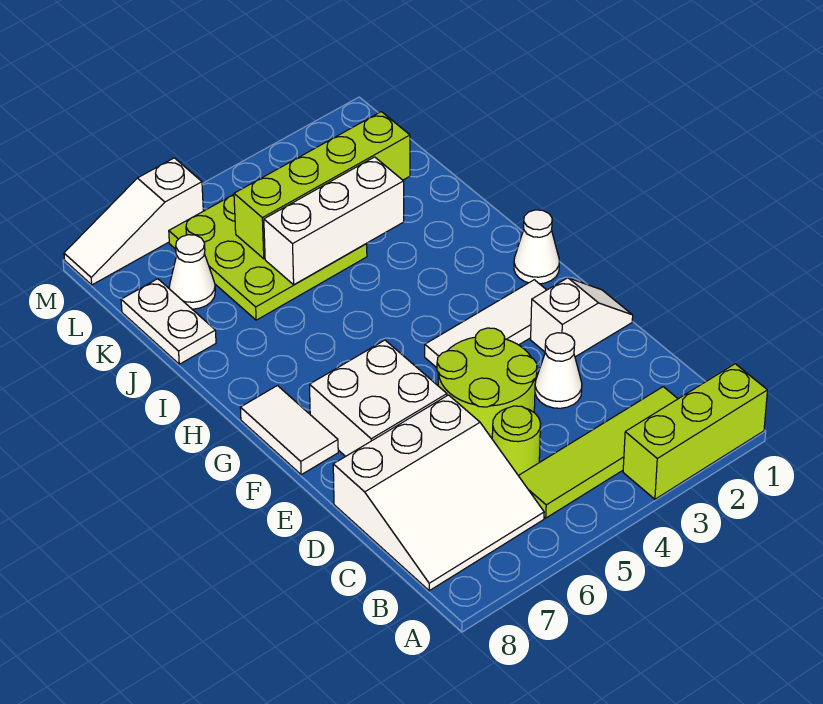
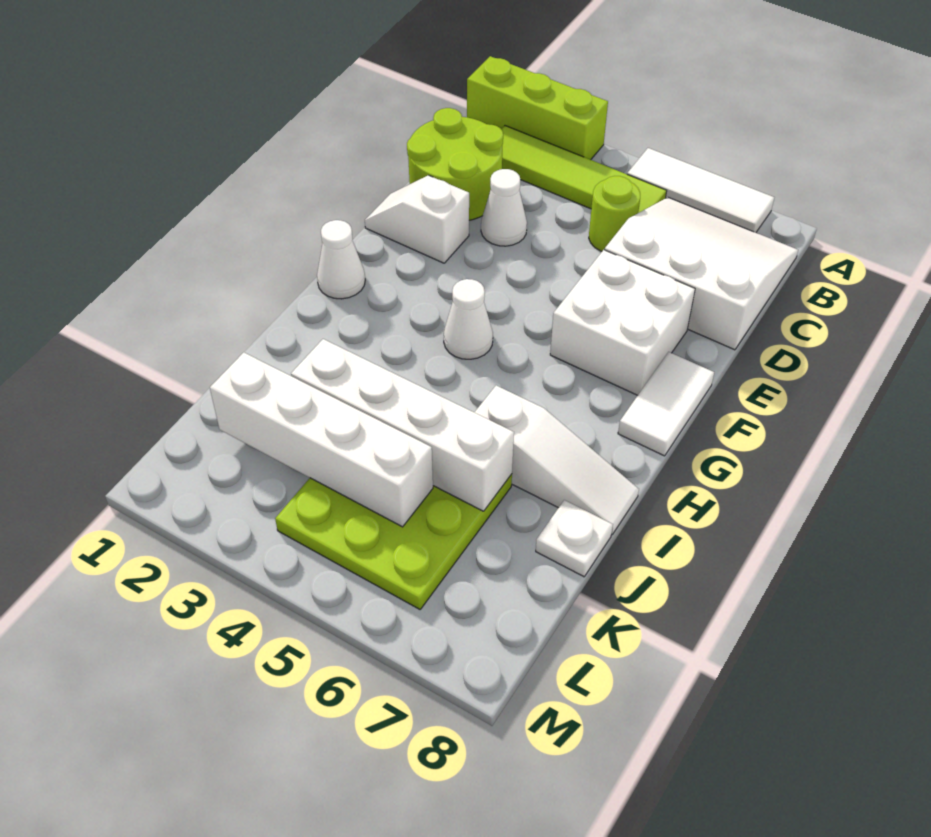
lime round brick D4:E5 level 1 -> lime round brick C1:D2 level 1
white tile F2:F4 level 1 -> white tile A5:A7 level 1
white brick J3:J5 level 2 -> white brick J3:J6 level 2
white plate J8:K8 level 1 -> white plate J8 level 1
lime brick K2:K5 level 2 -> white brick K2:K5 level 2
white cone K7 level 1 -> white cone G4 level 1
white slope M6:M8 level 1 top 6 -> white slope I6:I8 level 1 top 6

